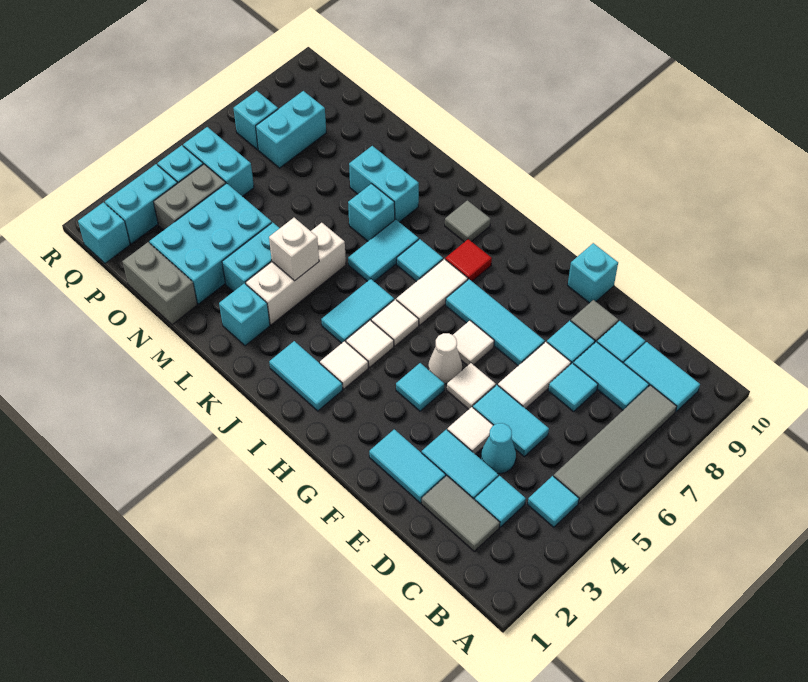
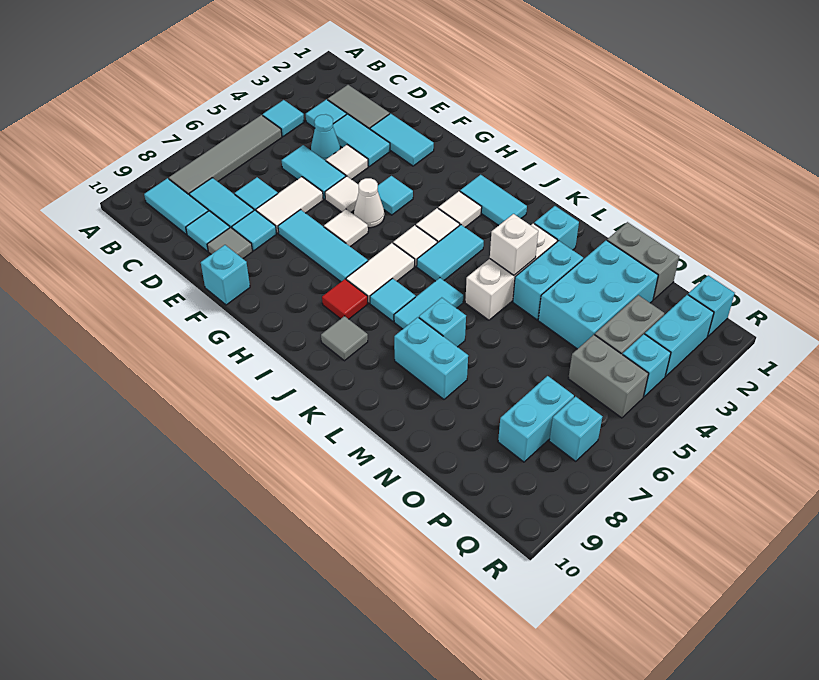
cyan brick P5:Q5 level 1 -> grey brick P5:Q5 level 1

